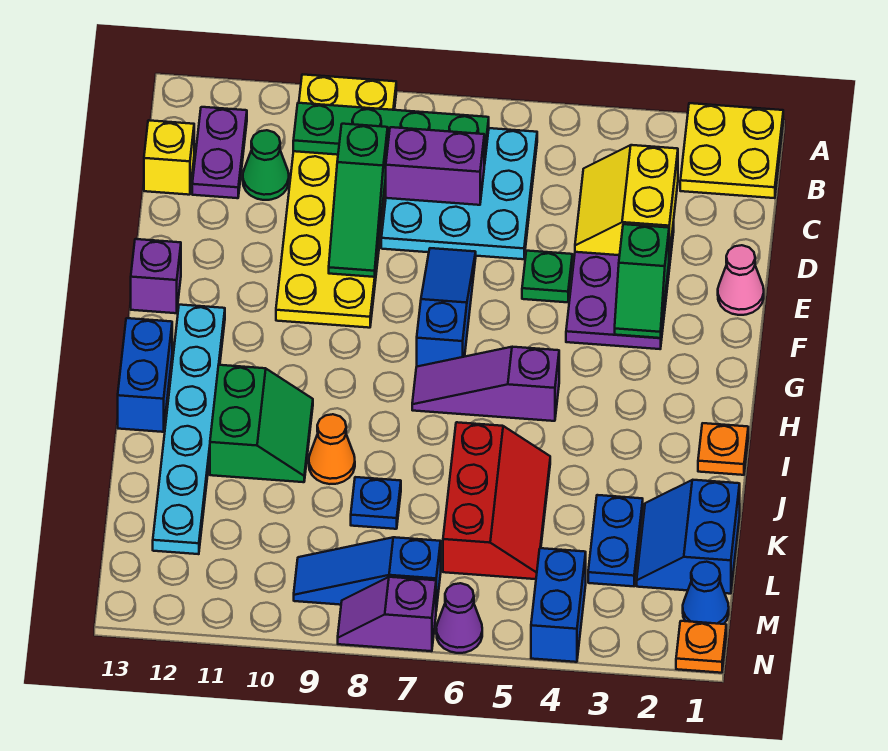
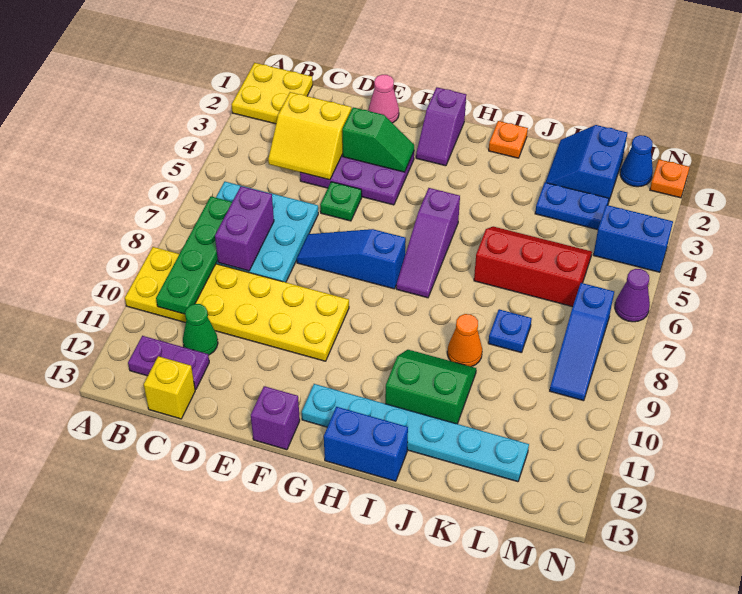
green slope C9:E9 level 2 top C -> none
blue slope K1:L2 level 1 top 1 -> blue slope K1:L2 level 1 top L
purple slope N7:N8 level 1 top 7 -> purple slope G1:G2 level 1 top 1

